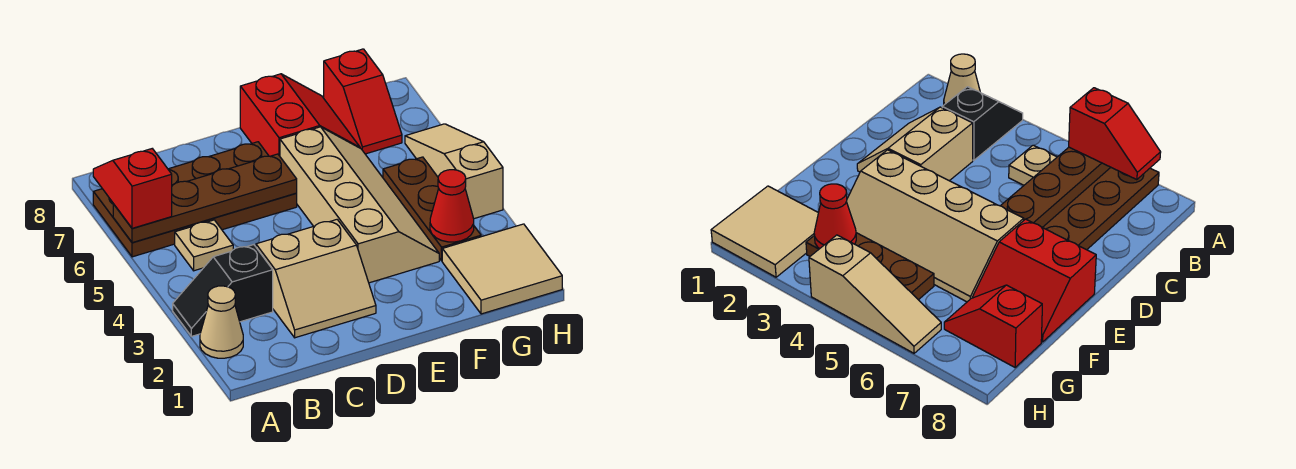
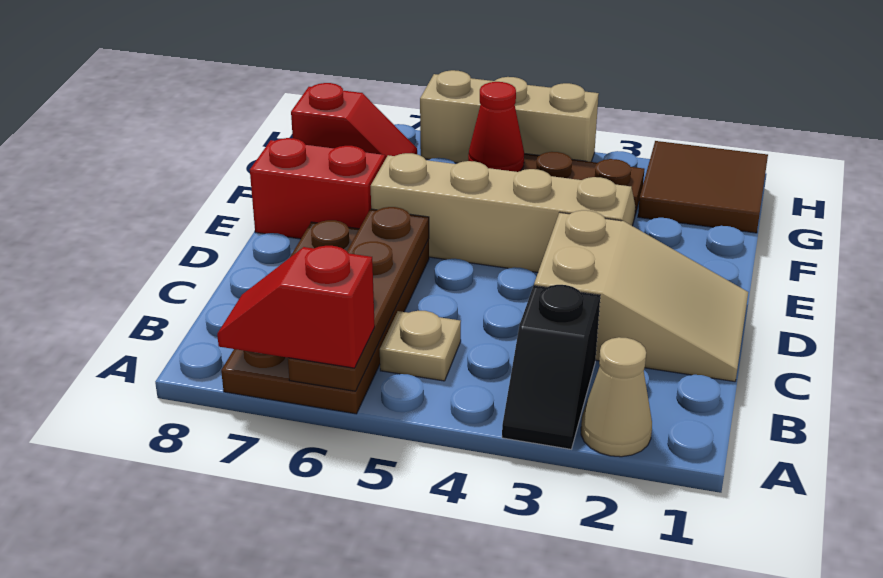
tan slope C2:D3 level 1 top 3 -> tan slope C1:D3 level 1 top 3
tan tile G1:H2 level 1 -> brown tile G1:H2 level 1
red cone G3 level 2 -> red cone G5 level 2
tan slope H4:H6 level 1 top 4 -> tan brick H4:H6 level 1

